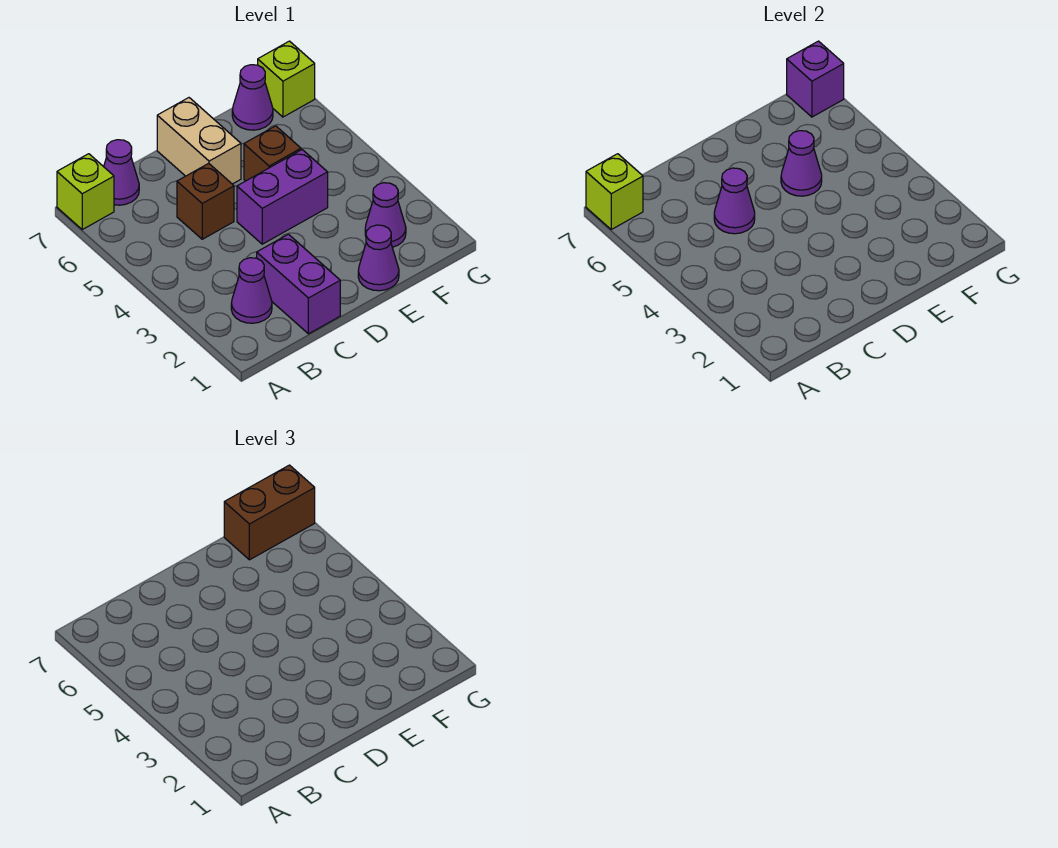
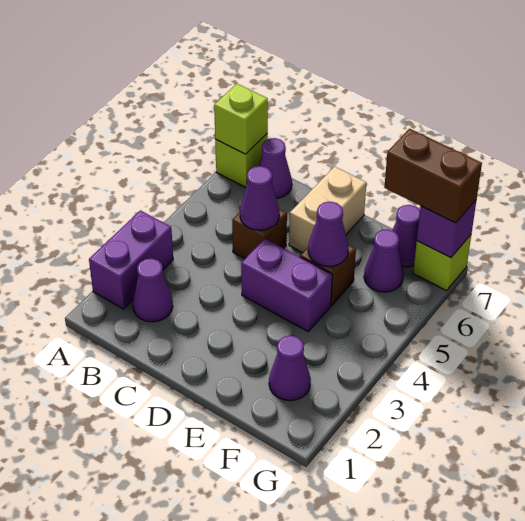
purple brick C1:C2 level 1 -> purple brick A2:A3 level 1
purple cone E1 level 1 -> purple cone F6 level 1

